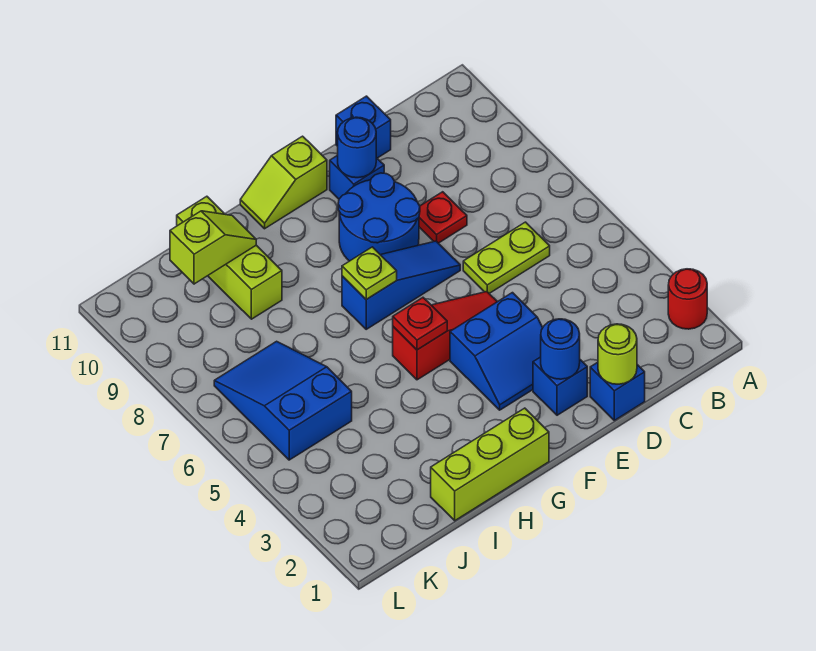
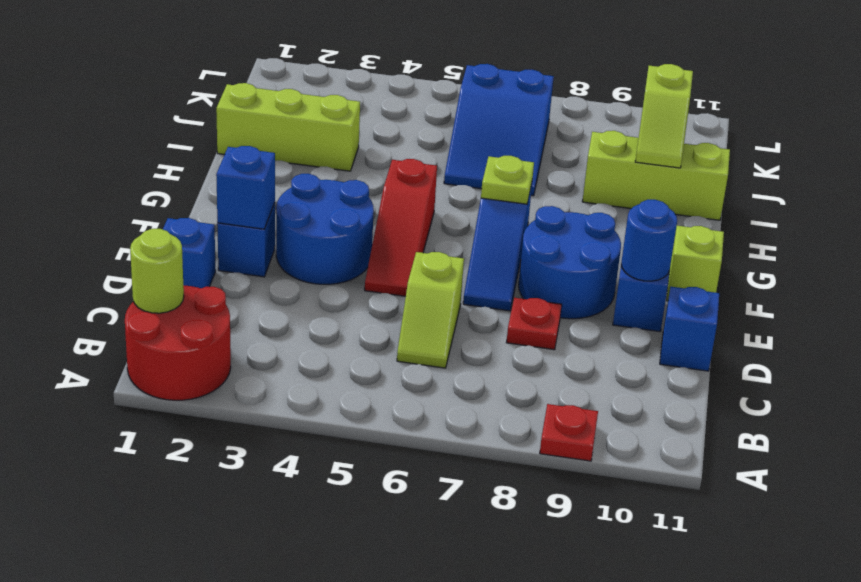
red round brick A2 level 1 -> red round brick A1:B2 level 1
lime plate C6:D6 level 1 -> lime slope C6:D6 level 1 top D
lime round brick D1 level 2 -> lime round brick B1 level 2
blue round brick E2 level 2 -> blue brick E2 level 2
blue slope E3:F4 level 1 top 4 -> blue round brick E3:F4 level 1
lime brick G1:I1 level 1 -> lime brick I1:I3 level 1
red plate G5 level 2 -> red plate A9 level 1
blue slope J5:K7 level 1 top 5 -> blue slope I6:K7 level 1 top K

